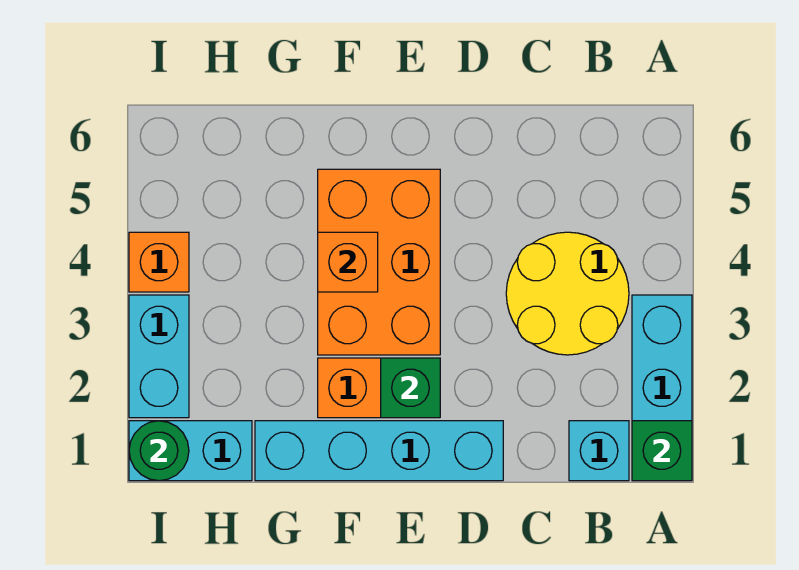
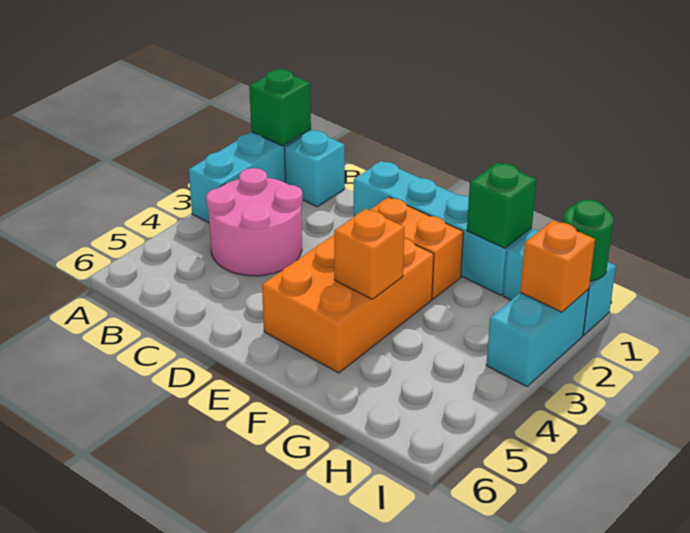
yellow round brick B3:C4 level 1 -> pink round brick B3:C4 level 1
green brick E2 level 2 -> green brick G1 level 2
orange brick I4 level 1 -> orange brick I2 level 2

